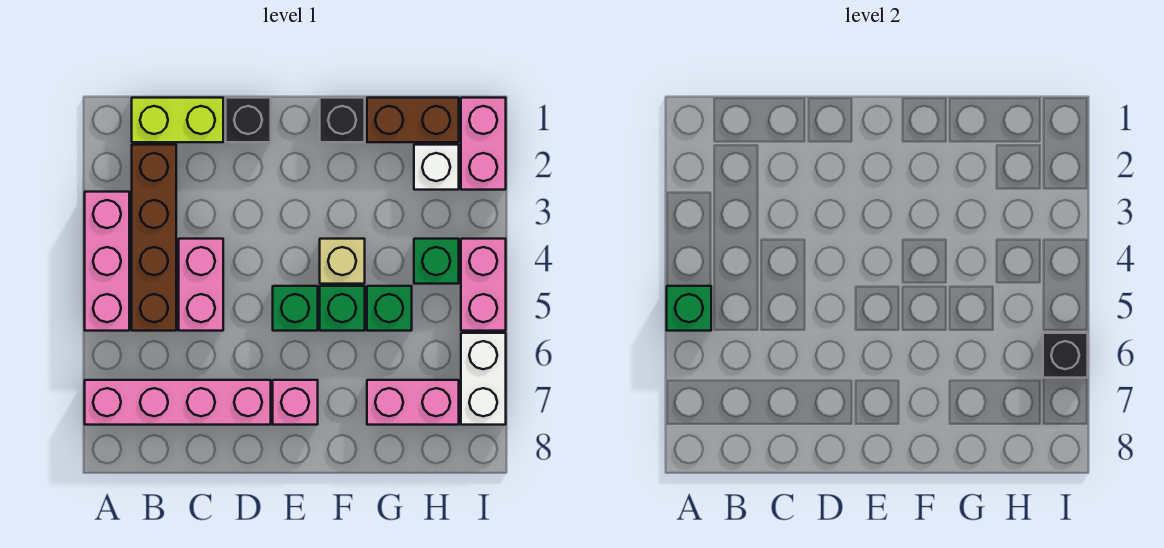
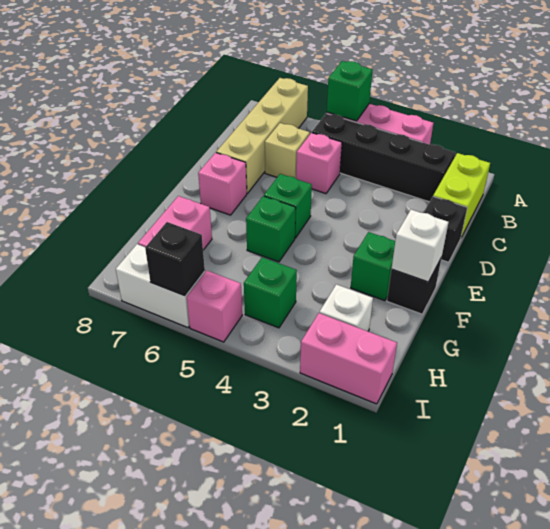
pink brick A7:D7 level 1 -> tan brick A7:D7 level 1
brown brick B2:B5 level 1 -> black brick B2:B5 level 1
pink brick C4:C5 level 1 -> pink brick C5 level 1
none -> white brick F1 level 2
tan brick F4 level 1 -> tan brick C6 level 1
brown brick G1:H1 level 1 -> none
green brick G5 level 1 -> green brick F2 level 1
pink brick I4:I5 level 1 -> pink brick I5 level 1

